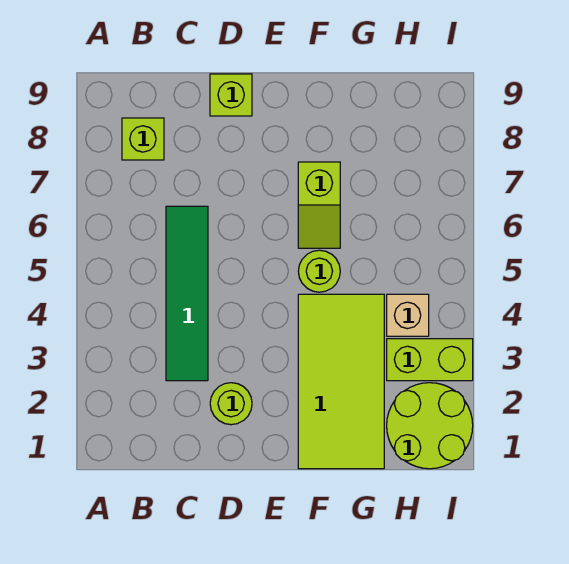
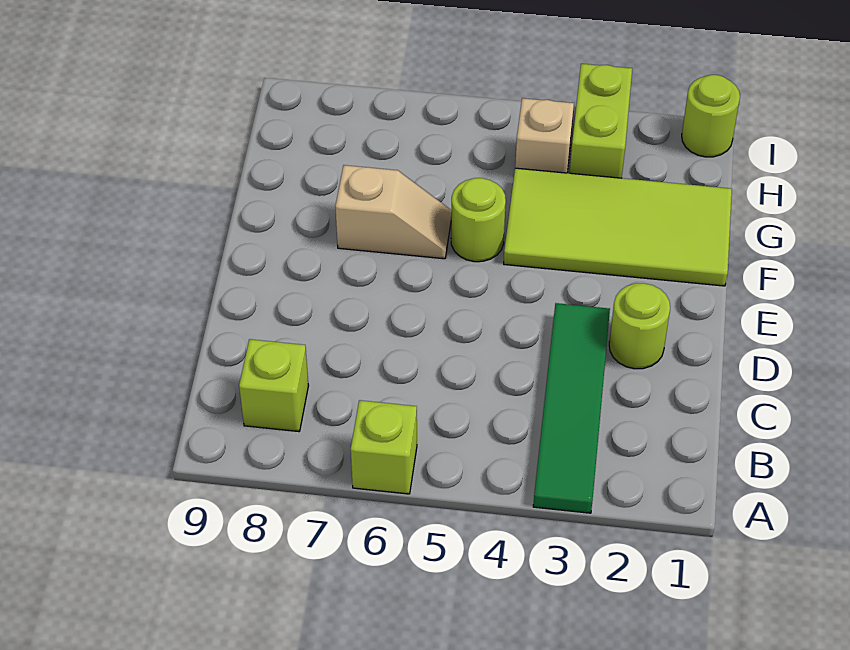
green tile C3:C6 level 1 -> green tile A3:D3 level 1
lime brick D9 level 1 -> lime brick A6 level 1
lime slope F6:F7 level 1 top 7 -> tan slope F6:F7 level 1 top 7
lime round brick H1:I2 level 1 -> lime round brick I1 level 1

